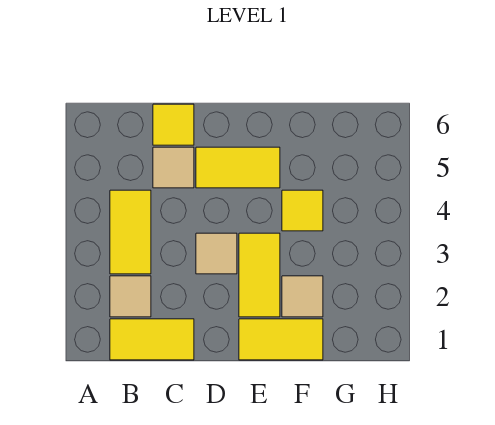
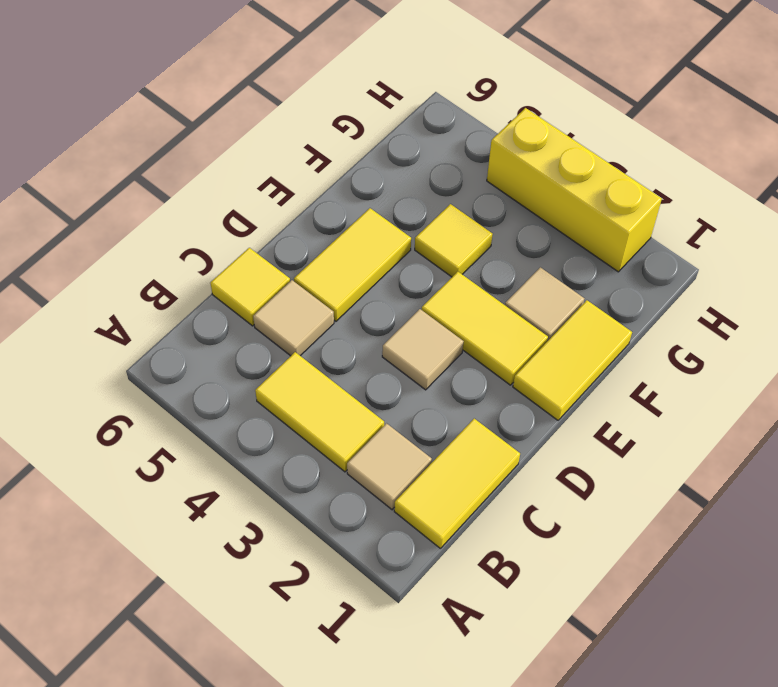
none -> yellow brick H2:H4 level 1

